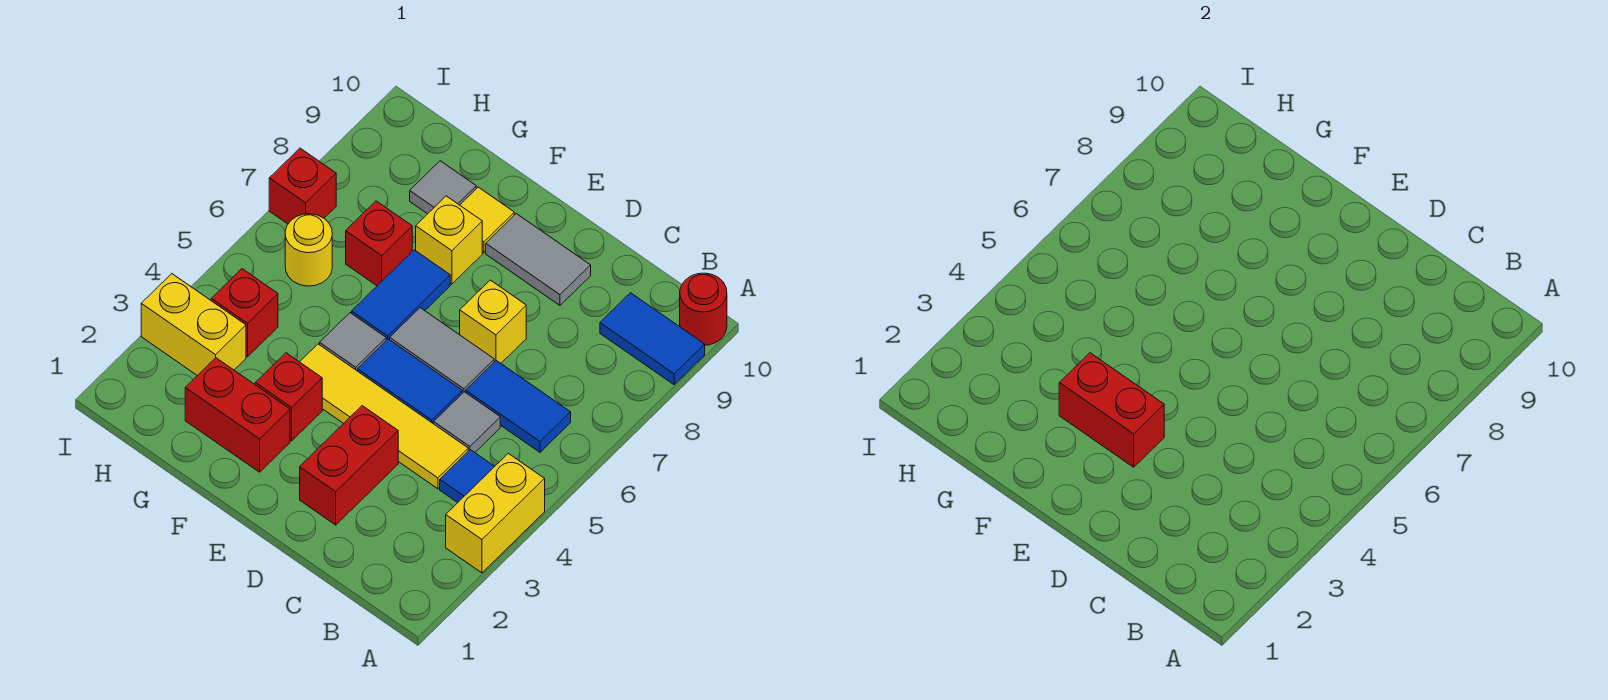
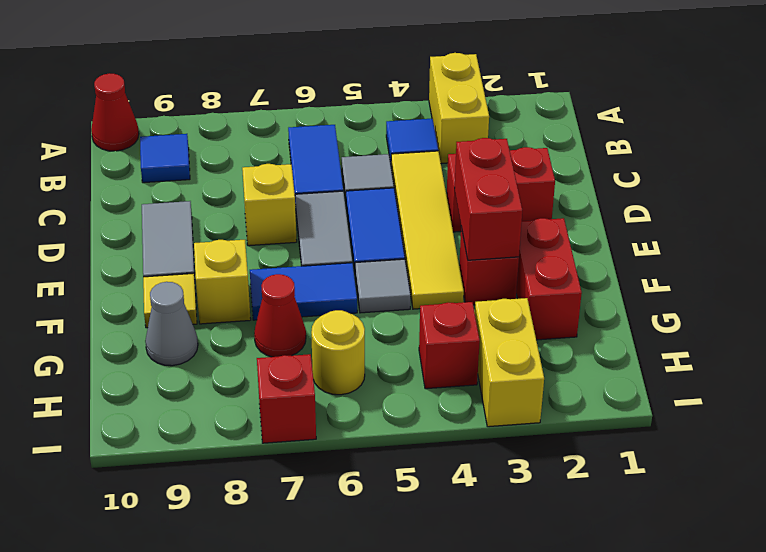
yellow brick A3:A4 level 1 -> yellow brick A3:B3 level 1
blue tile A9:B9 level 1 -> blue tile B9 level 1
red round brick A10 level 1 -> red cone A10 level 1
red brick G7 level 1 -> red cone G7 level 1
grey tile G9 level 1 -> grey cone G9 level 1

